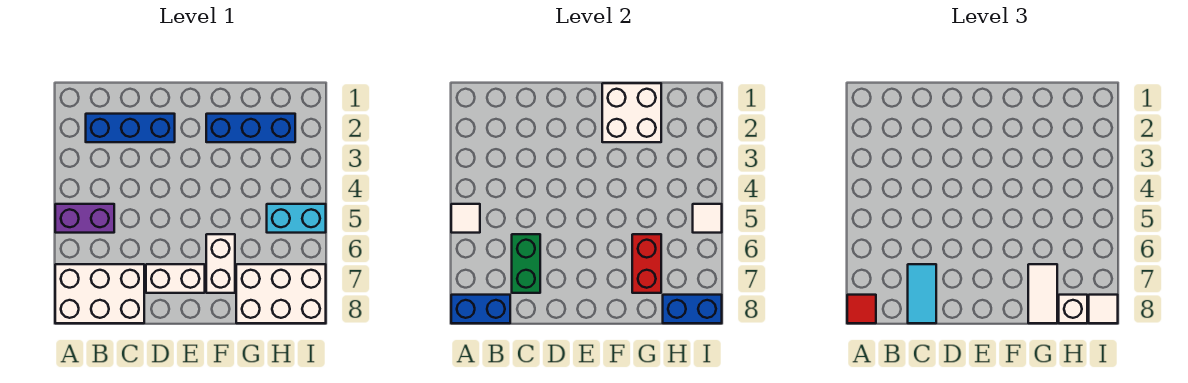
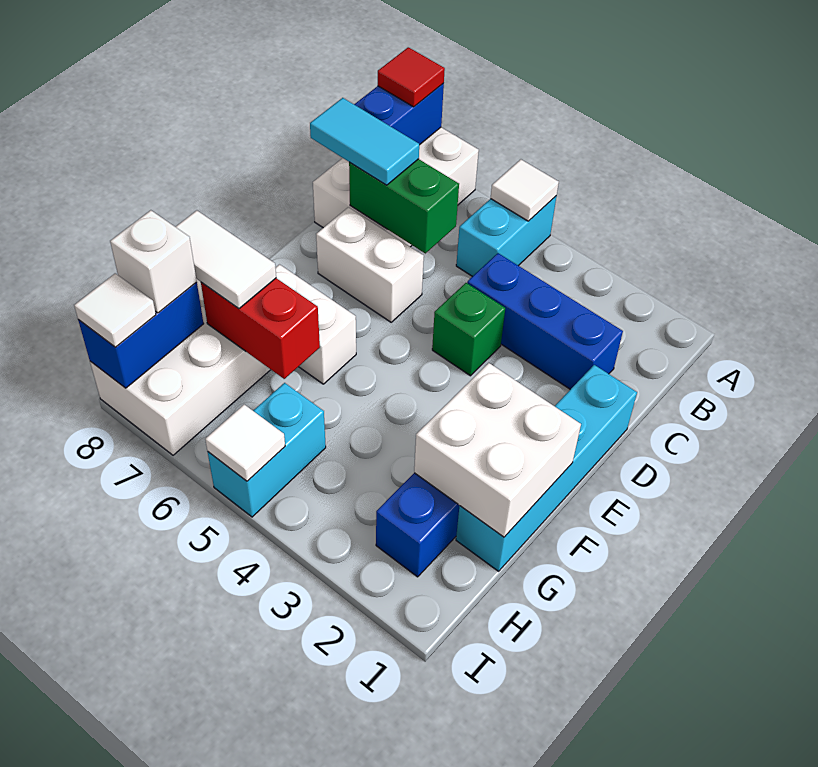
purple brick A5:B5 level 1 -> cyan brick A5:B5 level 1
blue brick B2:D2 level 1 -> blue brick C2:C4 level 1
none -> cyan brick D1:G1 level 1
none -> green brick D4 level 1
white brick D7:E7 level 1 -> white brick D6:D7 level 1

